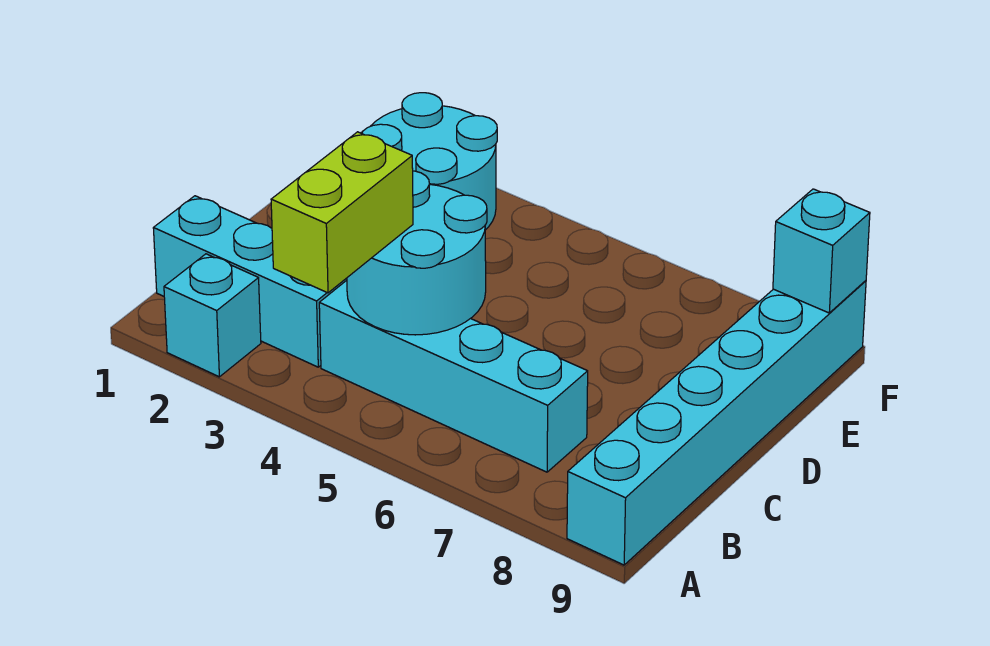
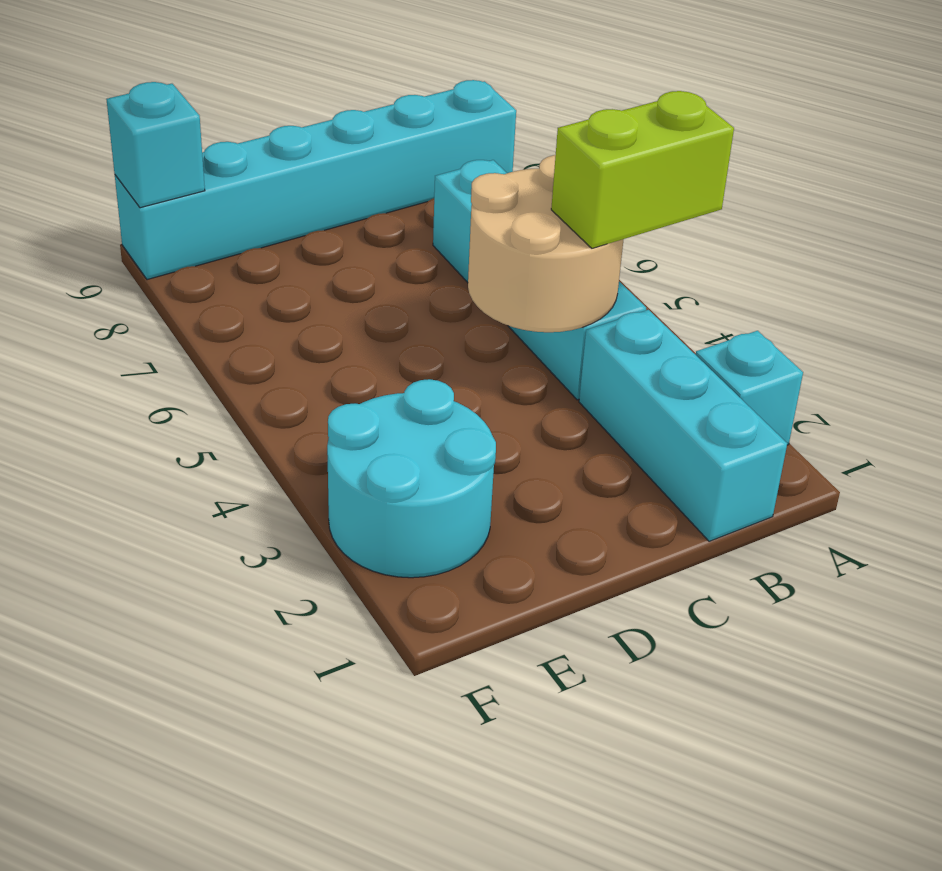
cyan round brick B4:C5 level 2 -> tan round brick B4:C5 level 2

